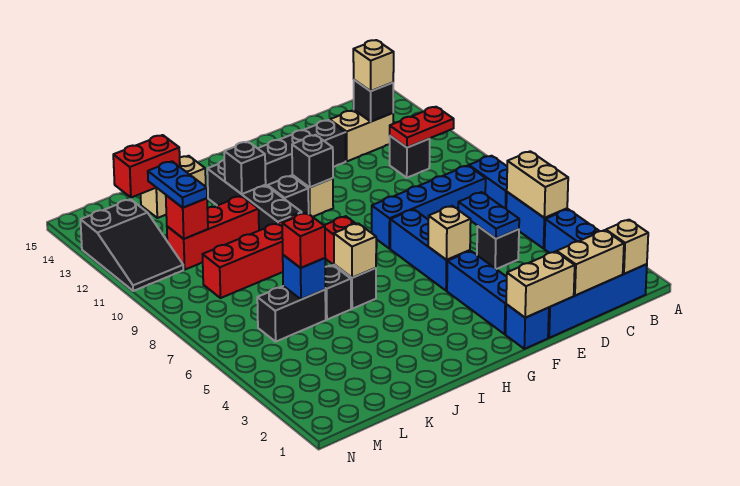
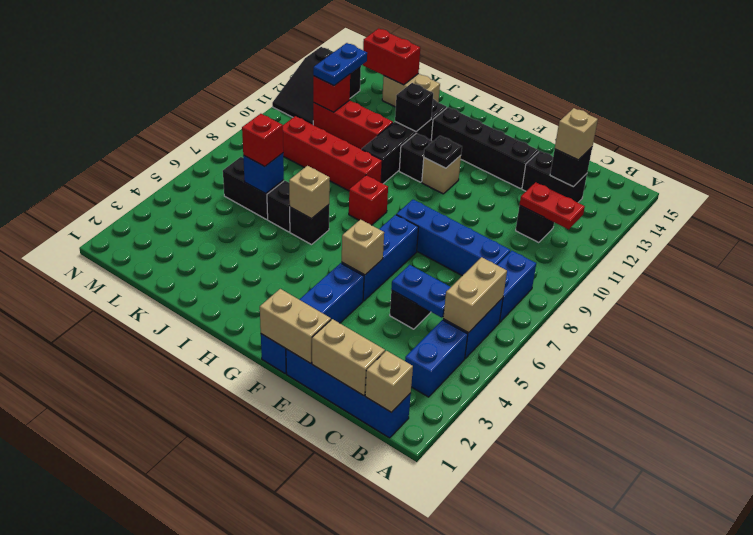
tan brick C13:D13 level 1 -> black brick C13:D13 level 1
blue plate D5:D6 level 2 -> blue plate C5:D5 level 2
black brick G11 level 2 -> black plate G11 level 2

